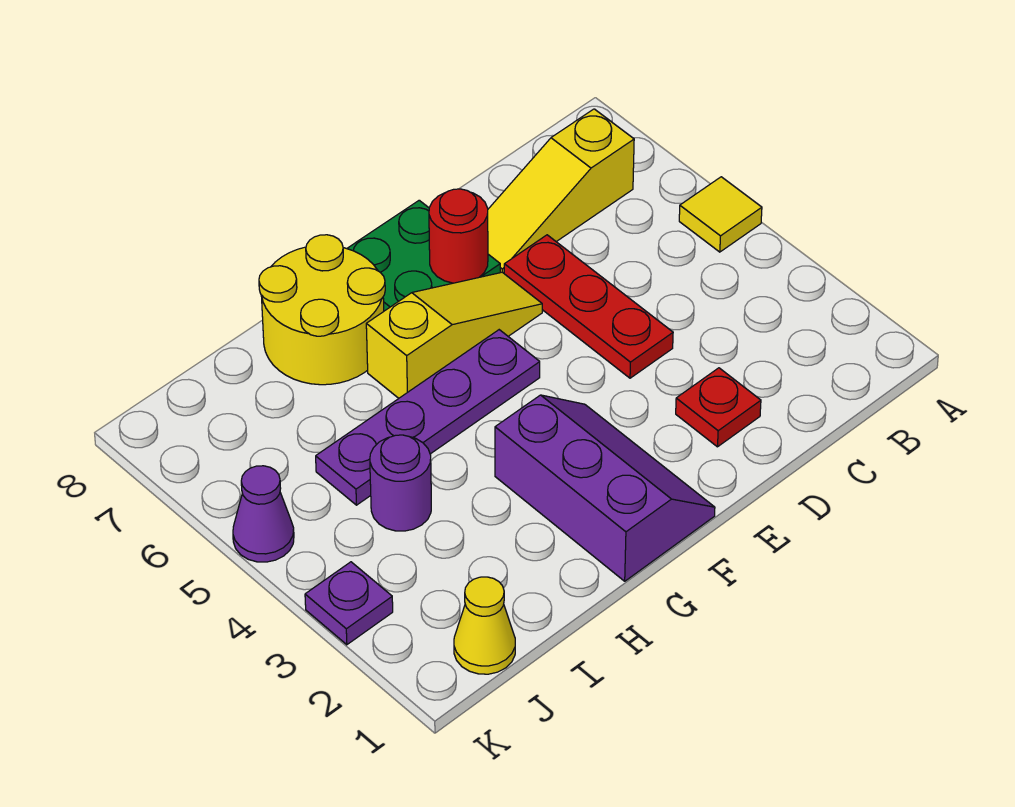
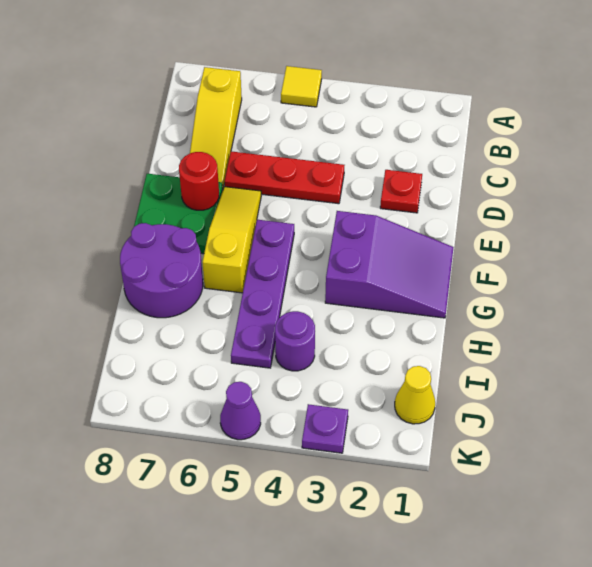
purple slope F1:G3 level 1 top G -> purple slope F1:G3 level 1 top 3
yellow round brick G7:H8 level 1 -> purple round brick G7:H8 level 1

